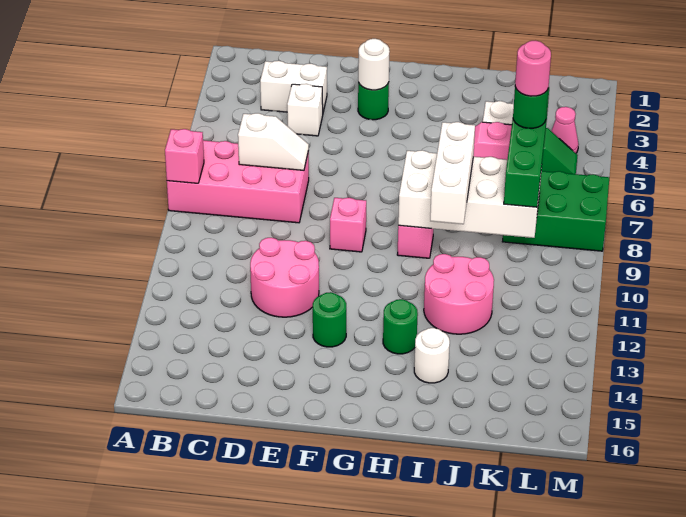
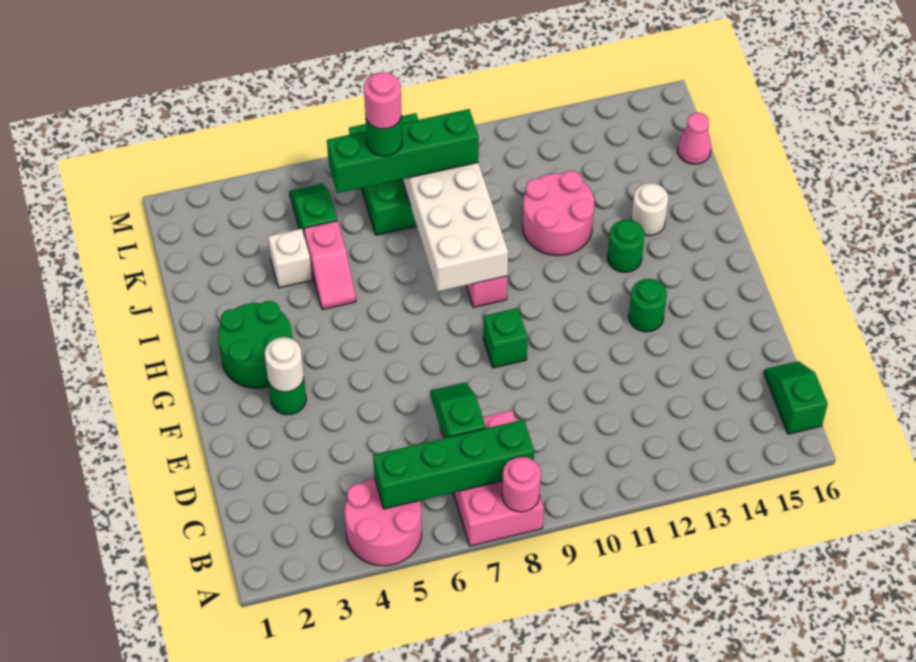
pink brick A7:D8 level 1 -> pink brick A7:C8 level 1
pink brick A8 level 2 -> pink round brick A8 level 2
none -> green brick B5:B8 level 2
none -> green slope B16:C16 level 1 top B
white brick C3:D3 level 1 -> none
white slope C7:D7 level 2 top C -> green slope C7:D7 level 2 top C
white brick D4 level 1 -> none
pink round brick D11:E12 level 1 -> pink round brick A4:B5 level 1
pink brick F9 level 1 -> green brick F9 level 1
none -> green round brick G2:H3 level 1
white brick I8:I10 level 3 -> none
pink cone L4 level 1 -> pink cone K16 level 1

